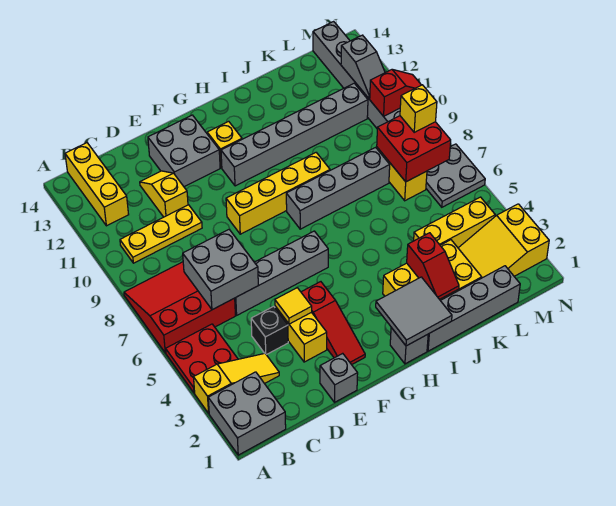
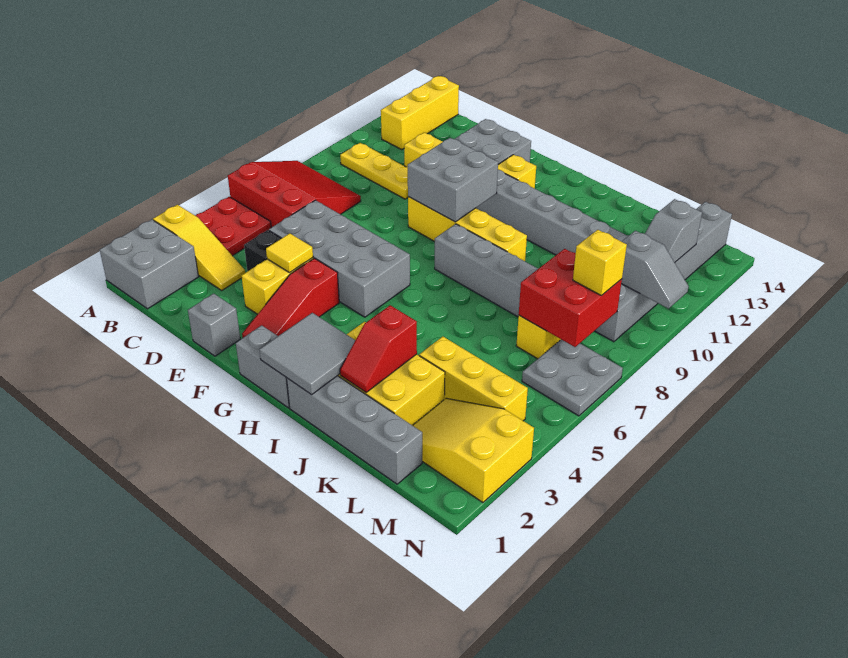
grey brick C6:D7 level 2 -> grey brick F9:G10 level 2
grey brick D6:G6 level 1 -> grey brick D5:G6 level 1
grey brick H1 level 1 -> grey brick G1:H1 level 1
red slope M10:N10 level 2 top M -> grey slope M10:N10 level 2 top M

